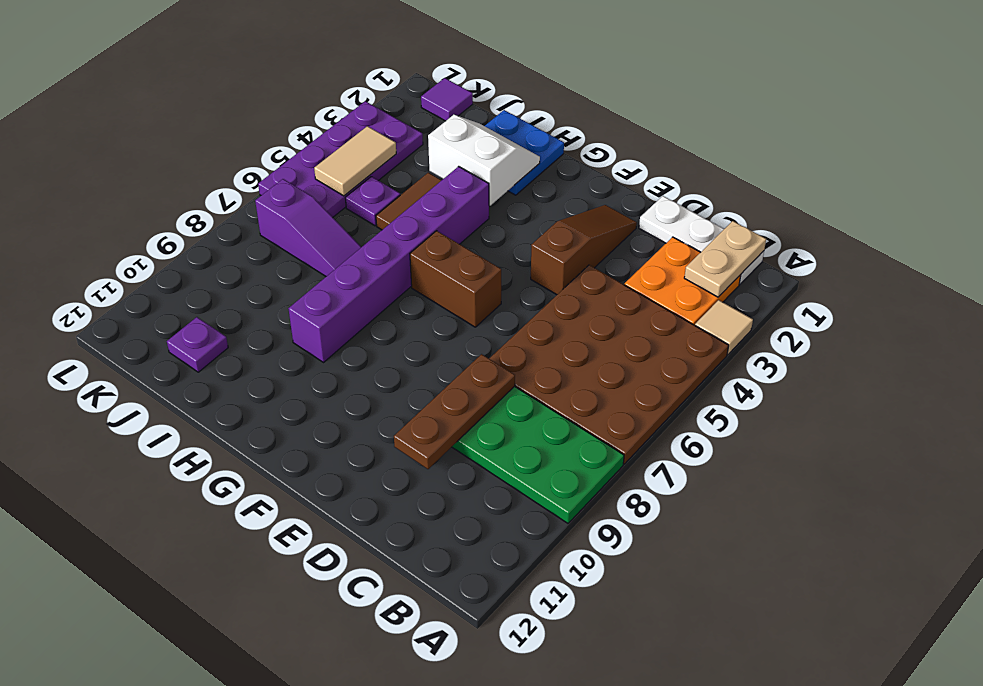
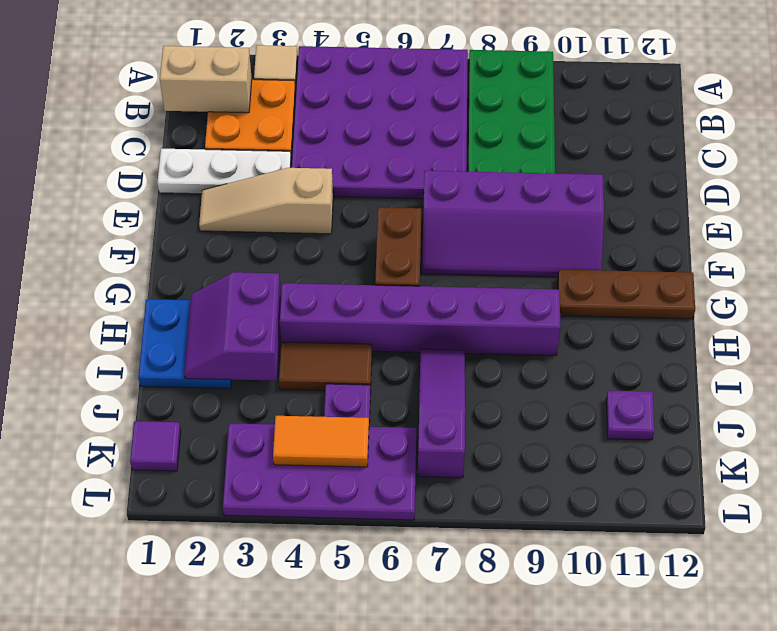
brown plate A4:D7 level 1 -> purple plate A4:D7 level 1
white plate B1:D1 level 1 -> white plate D1:D3 level 1
tan plate B1:B2 level 2 -> tan brick B1:B2 level 2
brown plate D8:D10 level 2 -> brown plate G10:G12 level 1
brown slope E2:E4 level 1 top 4 -> tan slope E2:E4 level 1 top 4
none -> purple slope E7:F10 level 1 top E
white slope H2:I3 level 2 top 3 -> purple slope H2:I3 level 2 top 3
tan tile K4:K5 level 2 -> orange tile K4:K5 level 2

